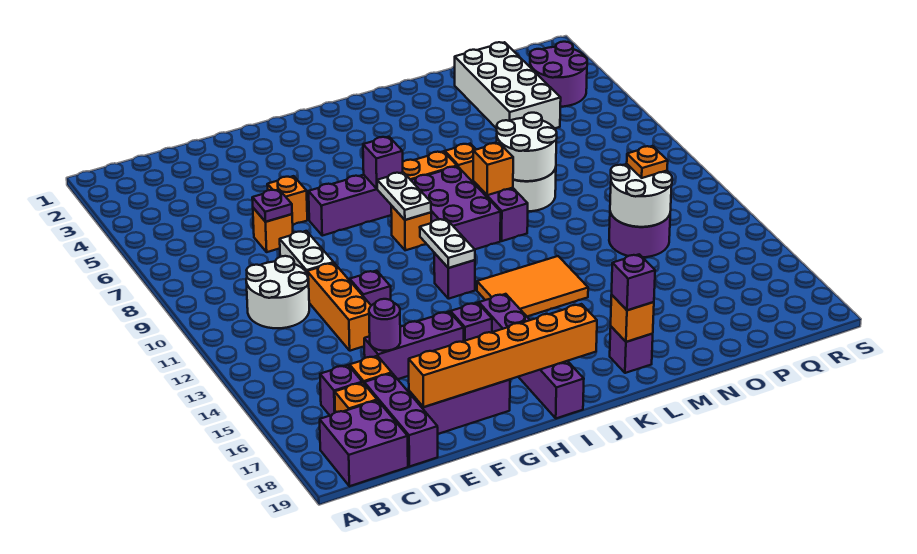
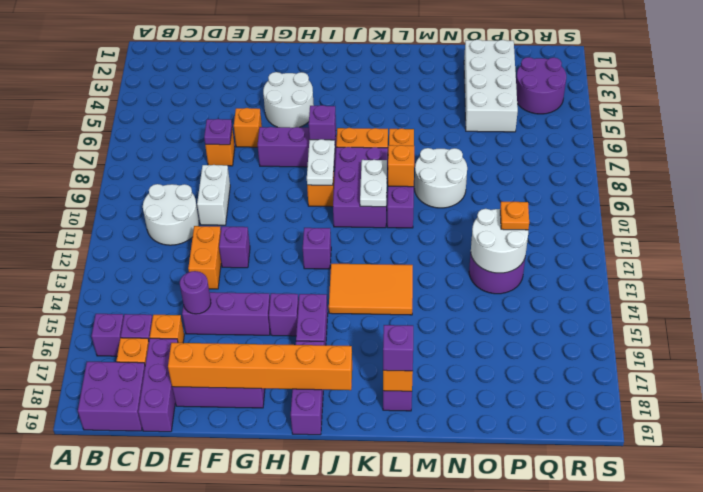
none -> purple brick B16 level 1
orange brick E11:E13 level 1 -> orange brick E12:E13 level 1
white plate I11:I12 level 2 -> white plate K9:K10 level 2
white round brick M8:N9 level 2 -> white round brick G4:H5 level 1

